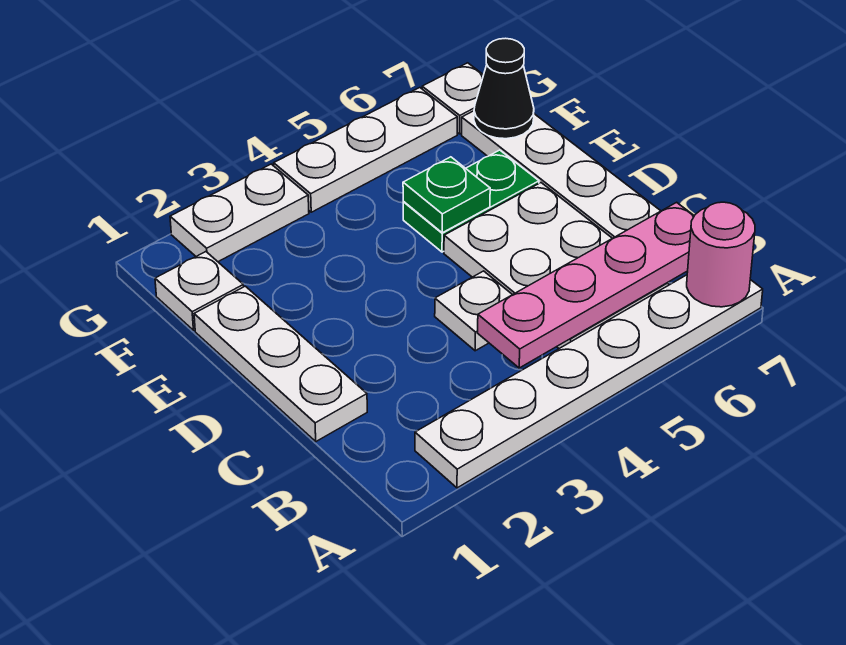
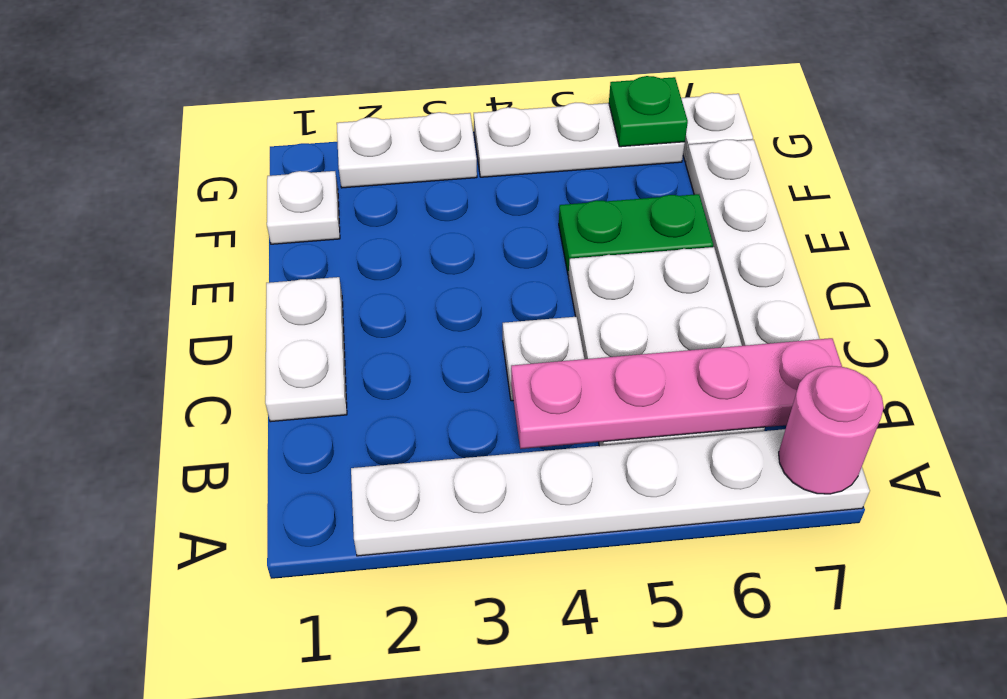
white plate C1:E1 level 1 -> white plate C1:D1 level 1
green plate E5 level 2 -> green plate G6 level 2
black cone F7 level 2 -> none

